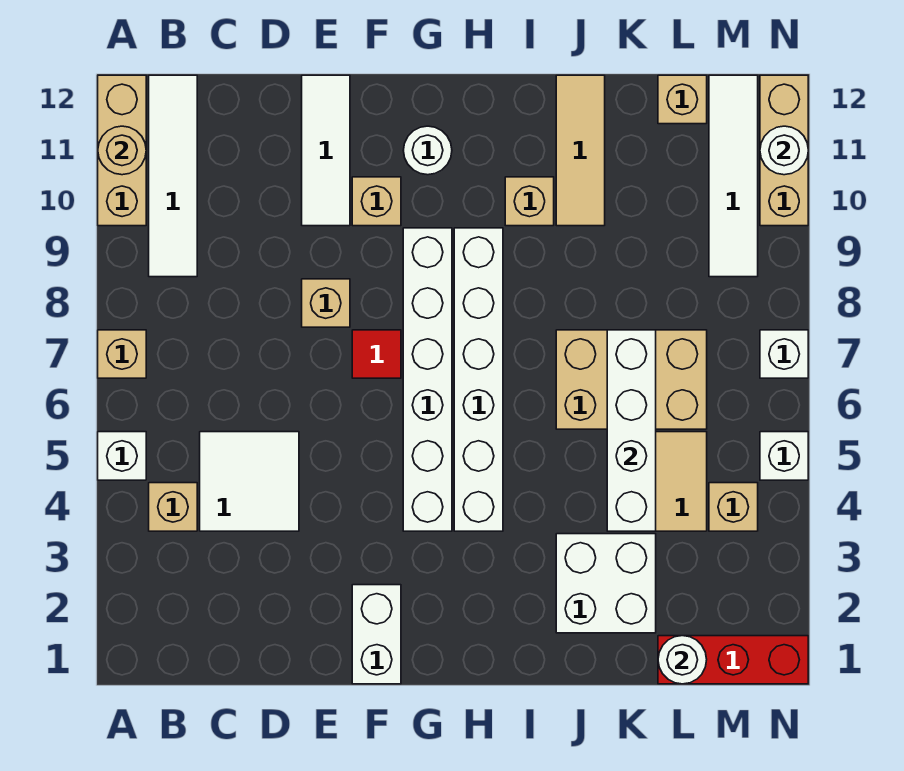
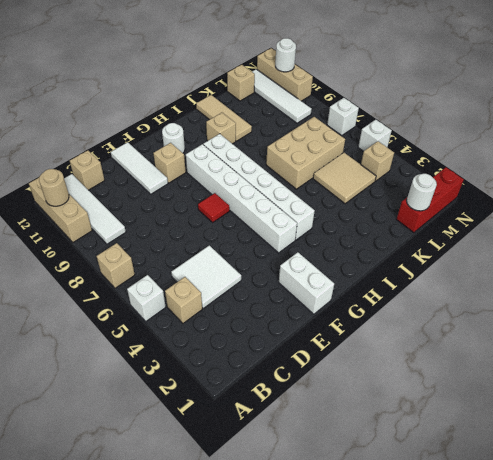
tan brick E8 level 1 -> tan brick C12 level 1
white brick J2:K3 level 1 -> none
white brick K4:K7 level 2 -> none

